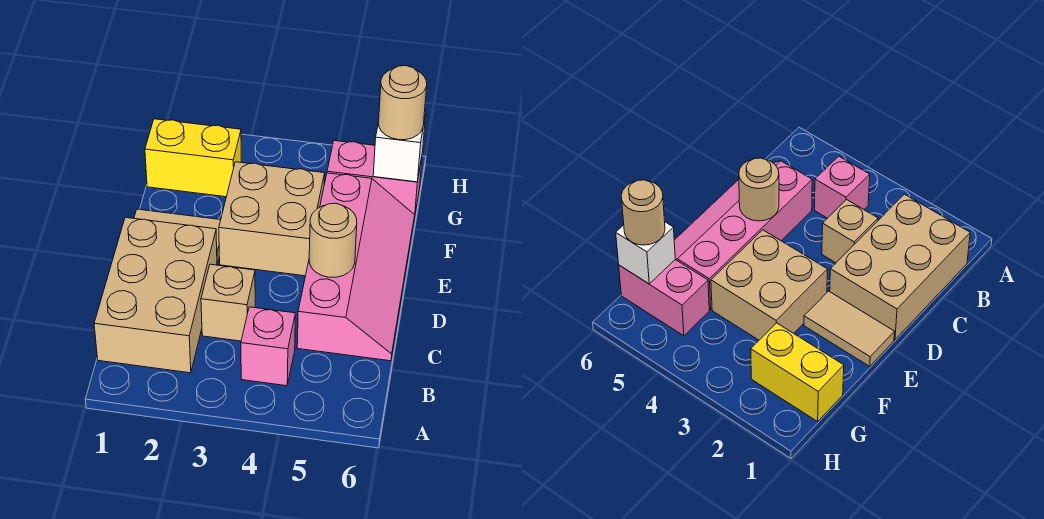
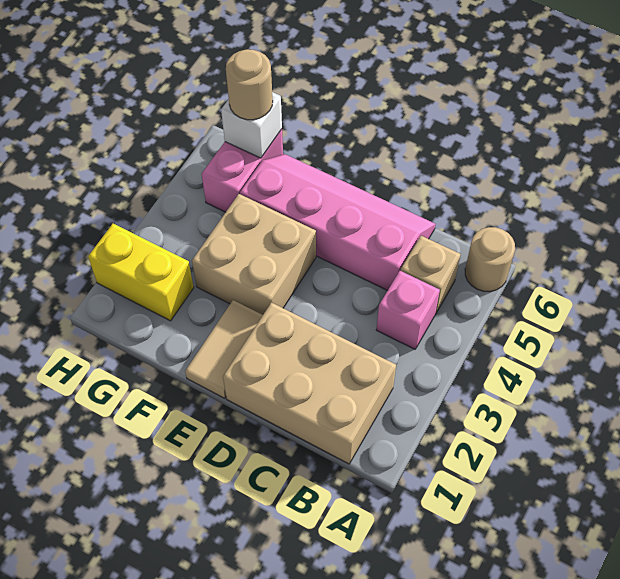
tan brick C3 level 1 -> tan brick B5 level 1
tan round brick D5 level 2 -> tan round brick A6 level 1
yellow brick G1:G2 level 1 -> yellow brick G2:H2 level 1

